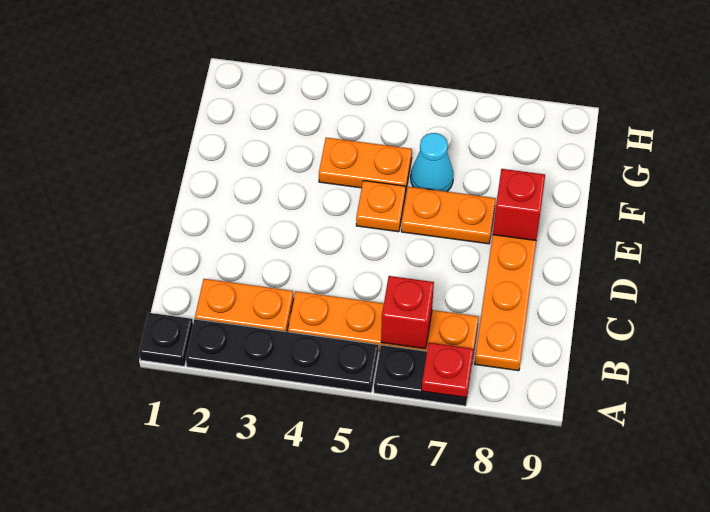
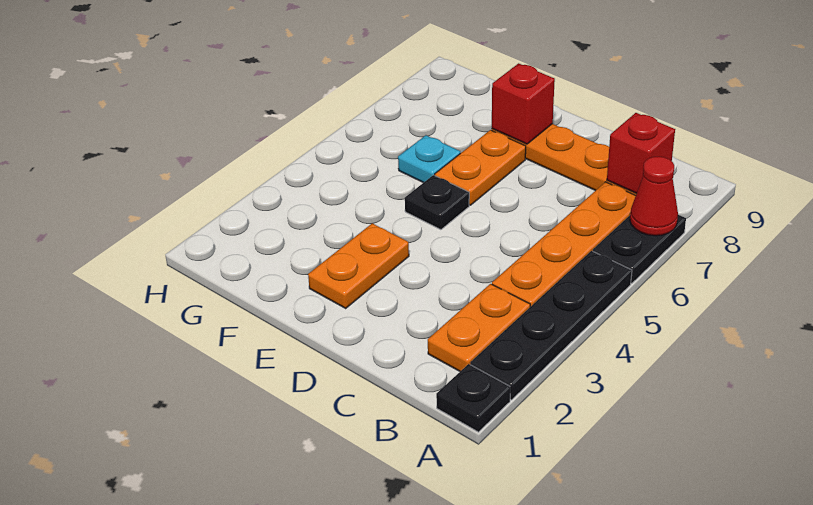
red plate A7 level 2 -> red cone A7 level 2
red brick B6 level 2 -> red brick B8 level 2
orange plate E5 level 1 -> black plate E5 level 1
orange plate F4:F5 level 1 -> orange plate E2:E3 level 1
cyan cone F6 level 1 -> cyan plate F6 level 1

